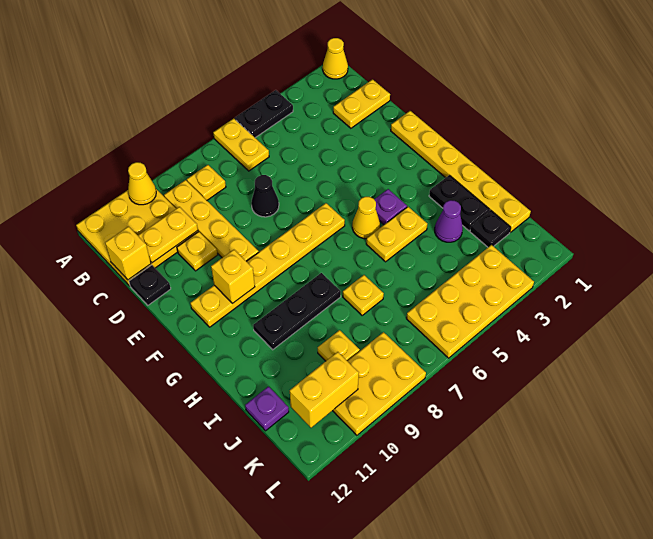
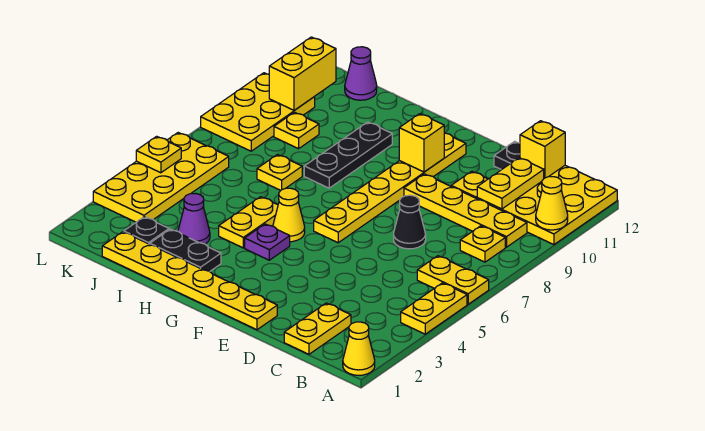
black plate A4:A5 level 1 -> yellow plate A4:A5 level 1
purple plate J12 level 1 -> purple cone J12 level 1
none -> yellow plate L5 level 2

